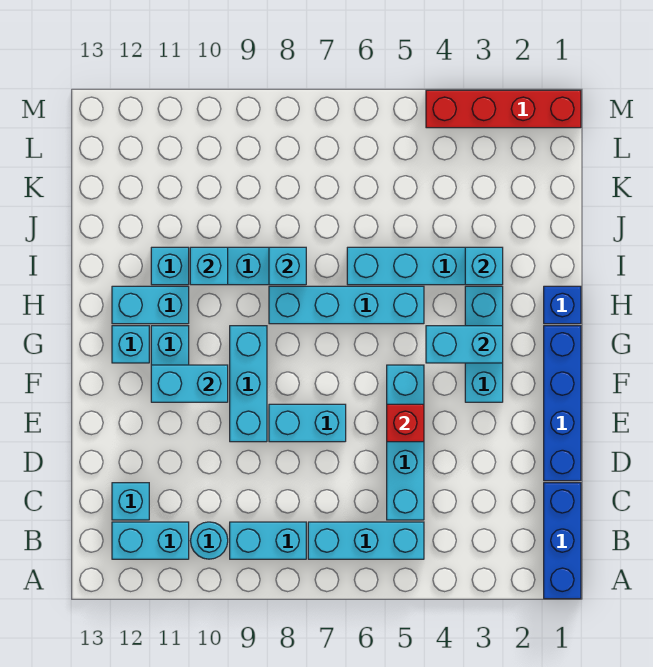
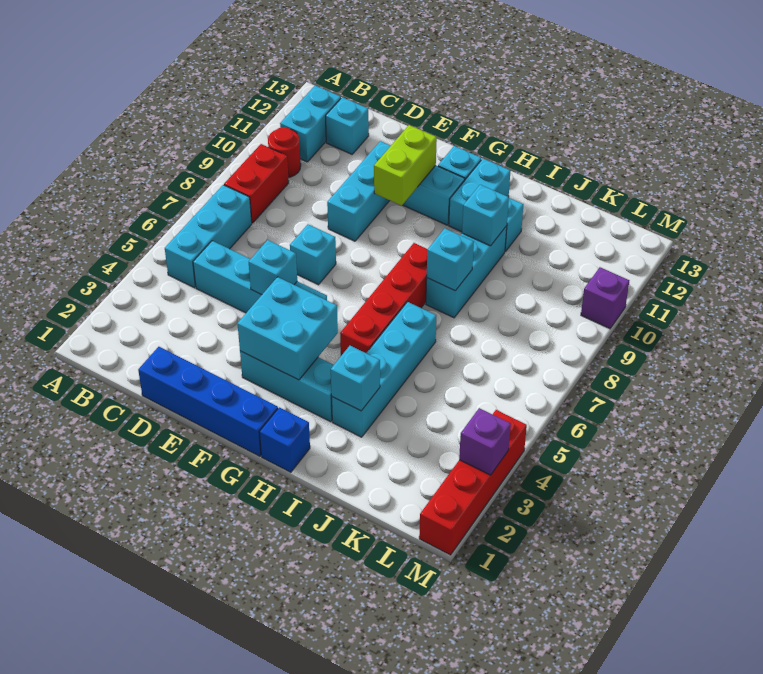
blue brick A1:C1 level 1 -> none
cyan brick B8:B9 level 1 -> red brick B8:B9 level 1
cyan round brick B10 level 1 -> red round brick B10 level 1
red brick E5 level 2 -> cyan brick E5 level 2
cyan brick E7:E8 level 1 -> cyan brick E7 level 1
cyan brick E9:G9 level 1 -> cyan brick E9:E11 level 1
cyan brick F10:F11 level 2 -> lime brick F10:F11 level 2
cyan brick G3:G4 level 2 -> cyan brick F3:G4 level 2
cyan brick H5:H8 level 1 -> red brick H5:H8 level 1
none -> purple brick M3 level 2
none -> purple brick M10 level 1

